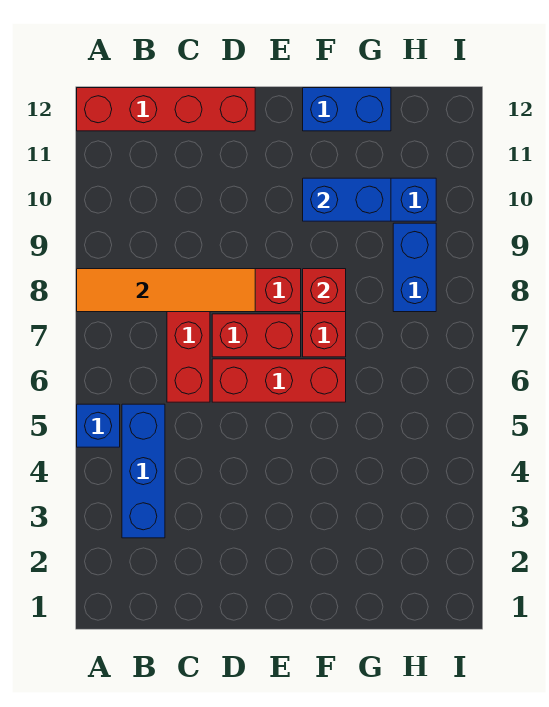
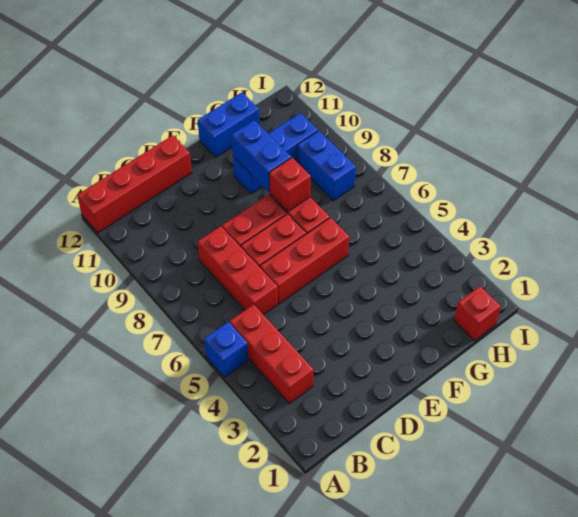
orange tile A8:D8 level 2 -> none
blue brick B3:B5 level 1 -> red brick B3:B5 level 1
blue brick F10:G10 level 2 -> blue brick F9:F10 level 2
none -> red brick H1 level 1

